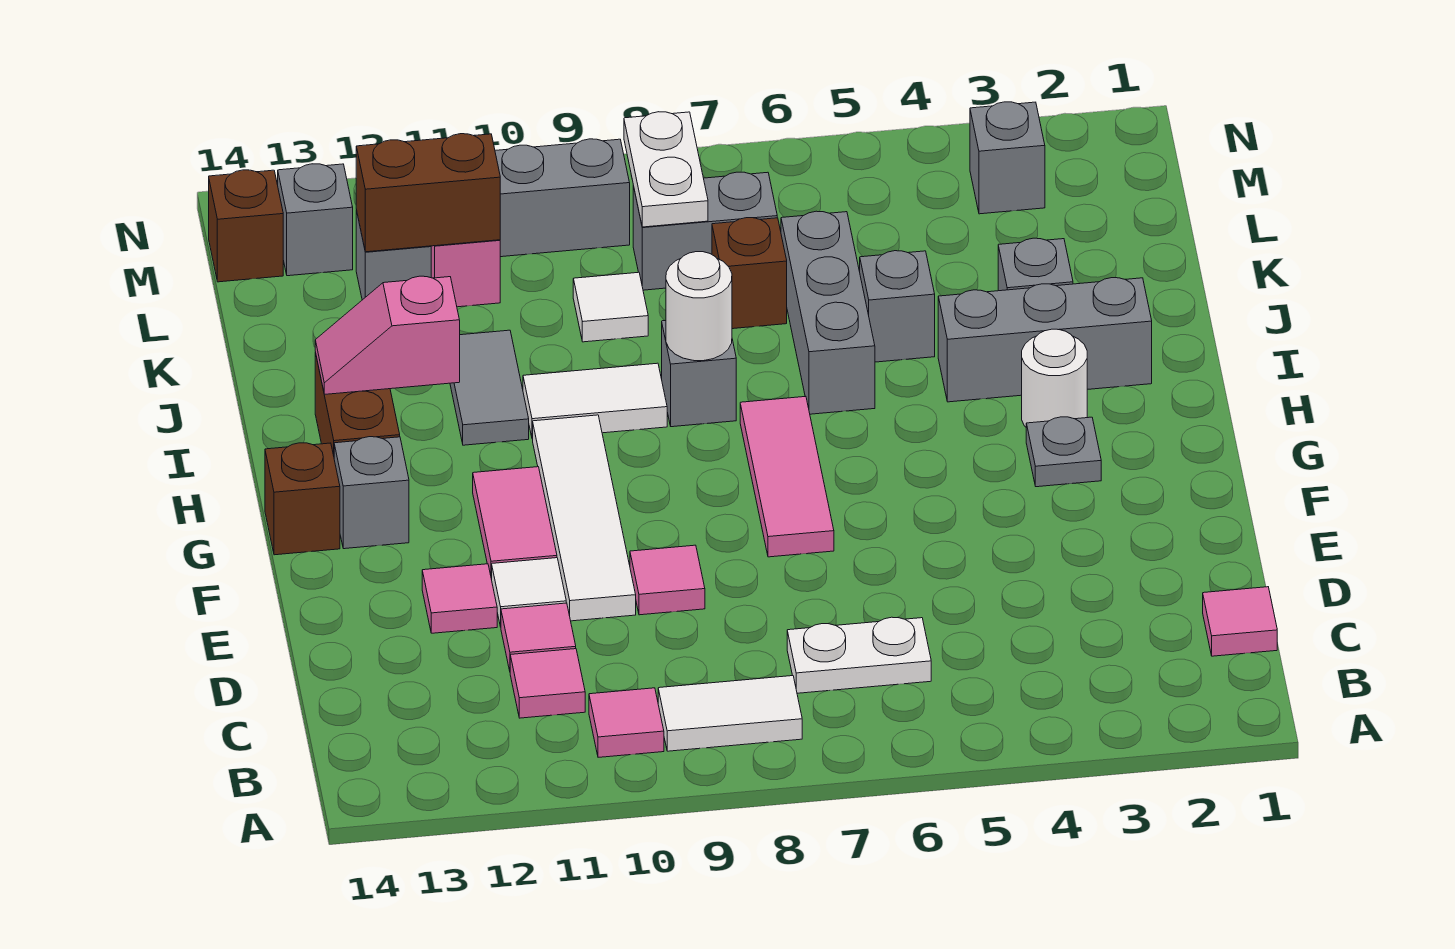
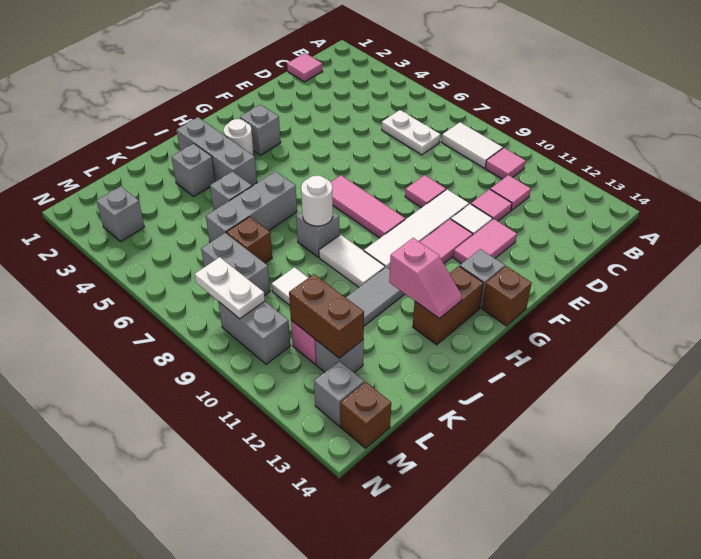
pink tile E12 level 1 -> pink tile E12:F12 level 1
pink tile F7:H7 level 1 -> pink tile G7:G9 level 1
grey plate G3 level 1 -> grey brick G3 level 1
white plate L8:M8 level 2 -> white plate M8:M9 level 2

